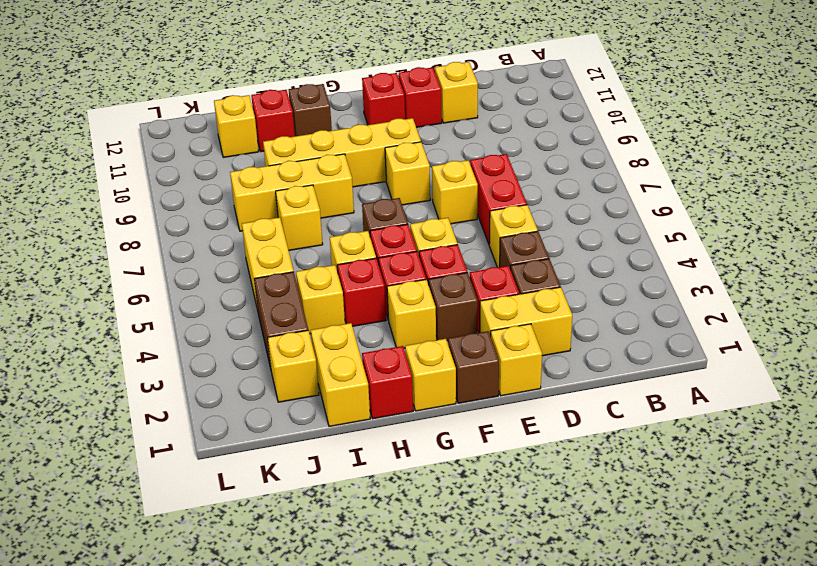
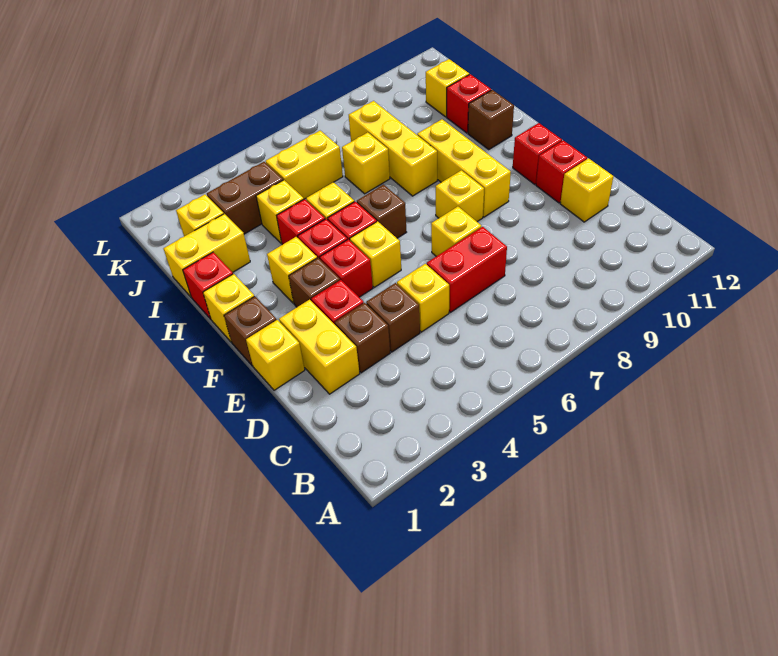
yellow brick F9:I9 level 1 -> yellow brick F9:H9 level 1

